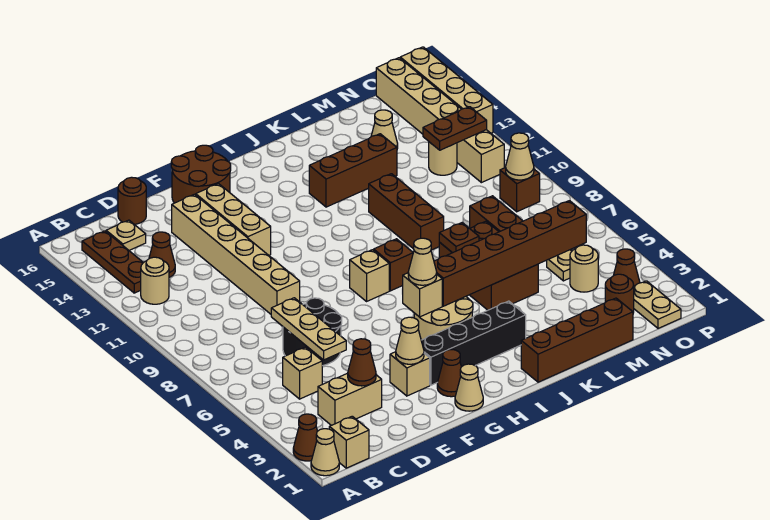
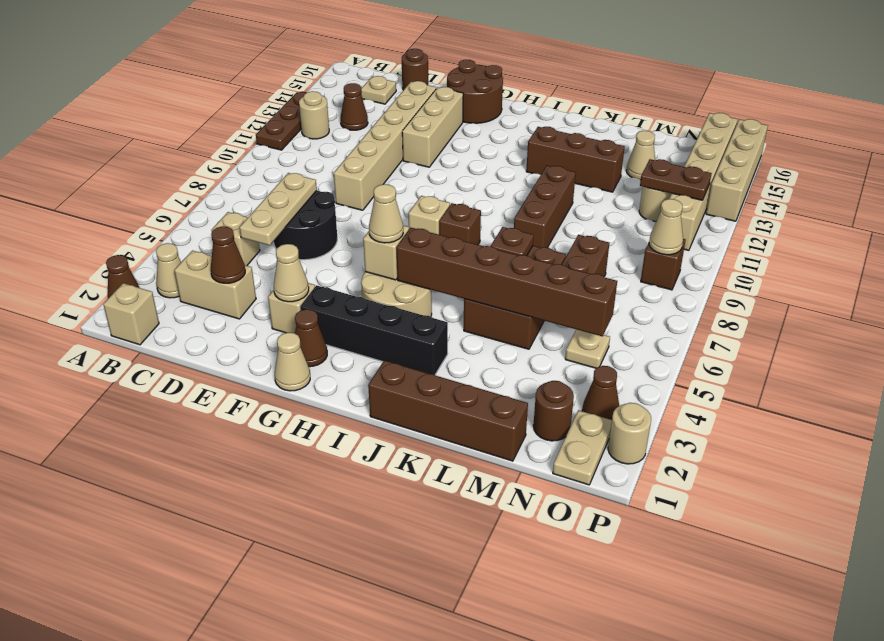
tan cone A1 level 1 -> tan cone B3 level 1
brown plate B13:B15 level 1 -> brown plate A11:A13 level 1
tan round brick N4 level 1 -> tan round brick P2 level 1

